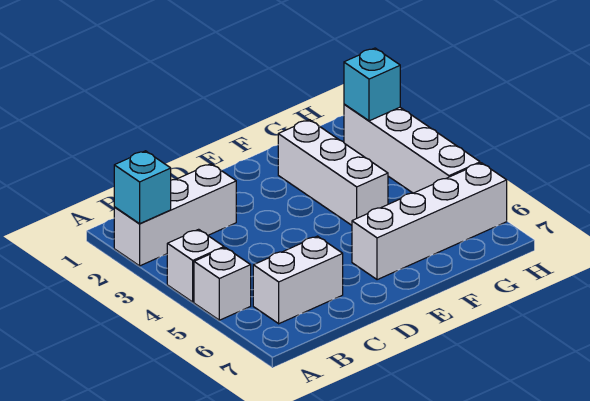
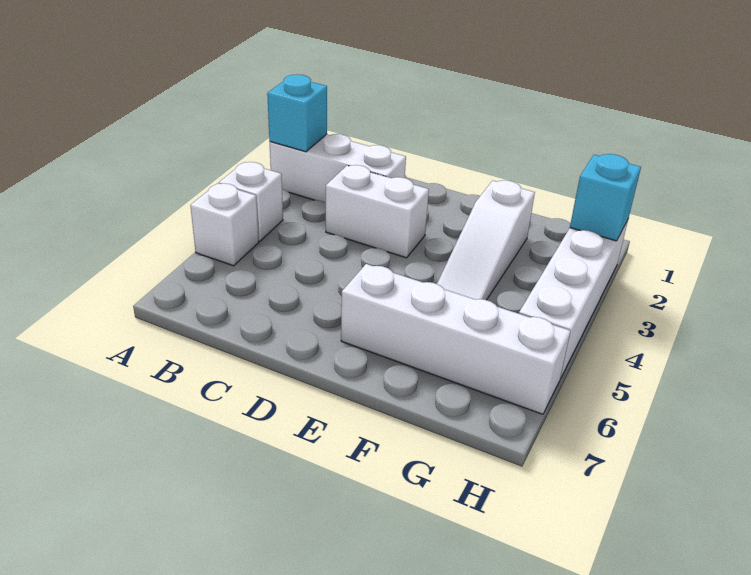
white brick B6:C6 level 1 -> white brick C3:D3 level 1
white brick F2:F4 level 1 -> white slope F2:F4 level 1 top 2

